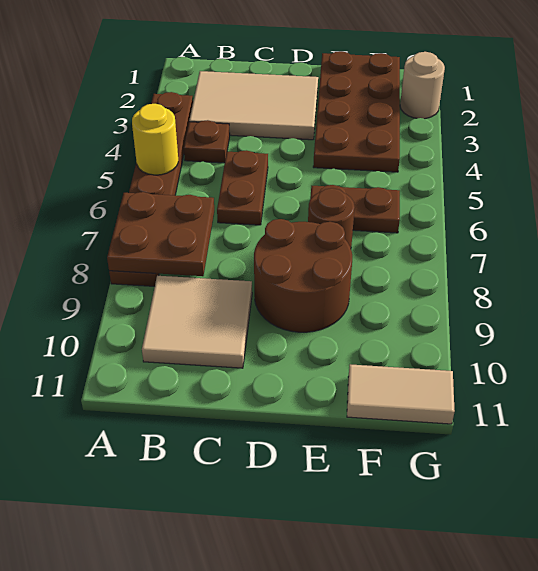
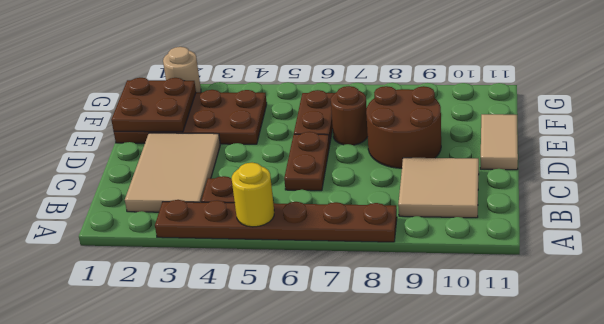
brown plate A7:B8 level 2 -> brown plate E1:F2 level 2
brown plate C5:C6 level 1 -> brown plate C6:D6 level 1
tan tile F11:G11 level 1 -> tan tile D11:E11 level 1

